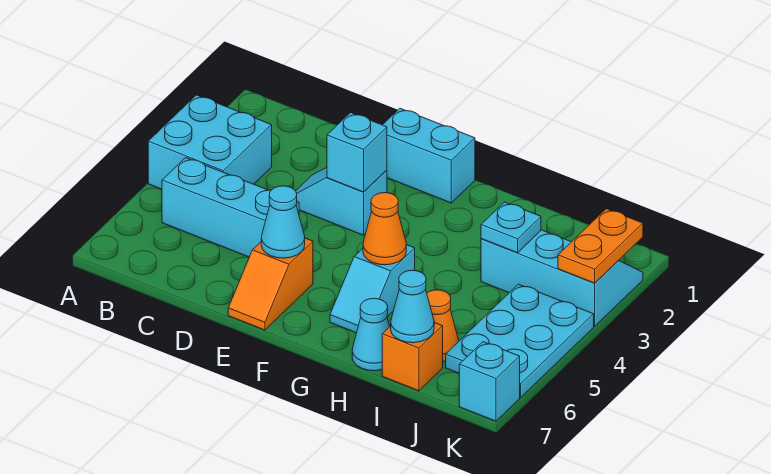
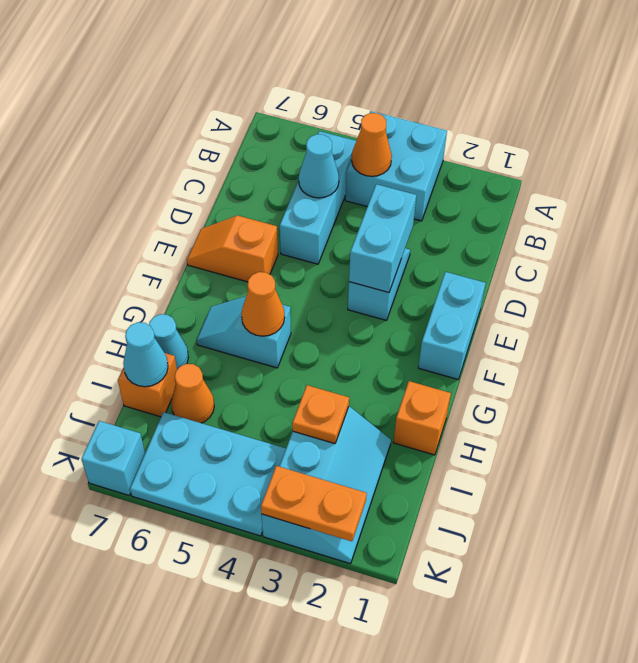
none -> orange cone B4 level 2
cyan brick E3 level 2 -> cyan brick D3:E3 level 2
cyan cone E6 level 2 -> cyan cone C5 level 2
none -> orange brick H1 level 1
cyan plate I3 level 2 -> orange plate I3 level 2

